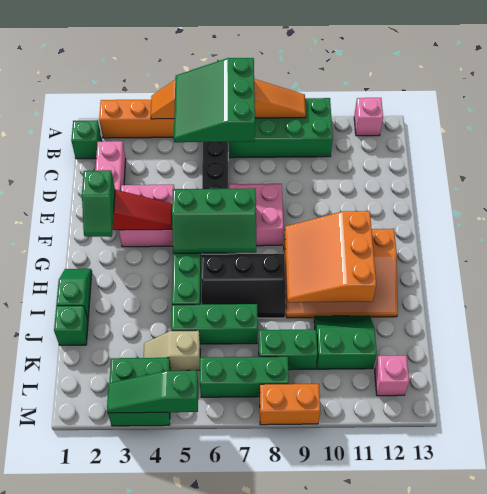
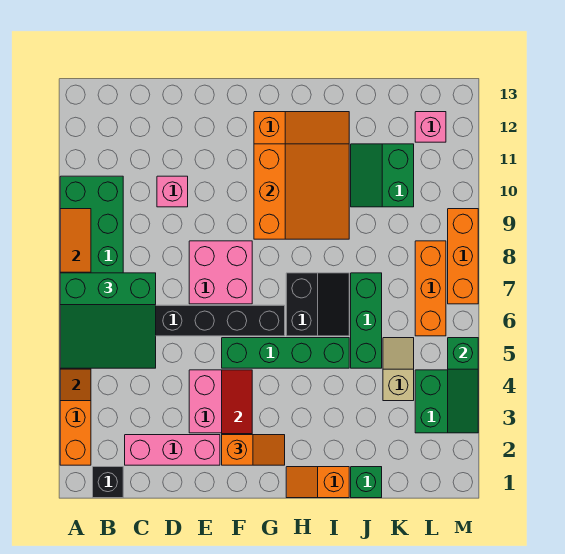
pink brick A12 level 1 -> pink brick D10 level 1
green brick B1 level 1 -> black brick B1 level 1
green slope F2:G2 level 3 top F -> orange slope F2:G2 level 3 top F
green slope F5:G7 level 2 top F -> none
orange slope G9:I11 level 2 top 11 -> orange slope G9:I11 level 2 top G
green slope H1:I1 level 1 top I -> orange slope H1:I1 level 1 top I
black slope H6:I8 level 1 top H -> black slope H6:I7 level 1 top H
tan slope K4:K5 level 1 top 5 -> tan slope K4:K5 level 1 top 4
green brick K8:K9 level 1 -> none
green brick L6:L8 level 1 -> orange brick L6:L8 level 1
orange brick M8:M9 level 1 -> orange brick M7:M9 level 1

